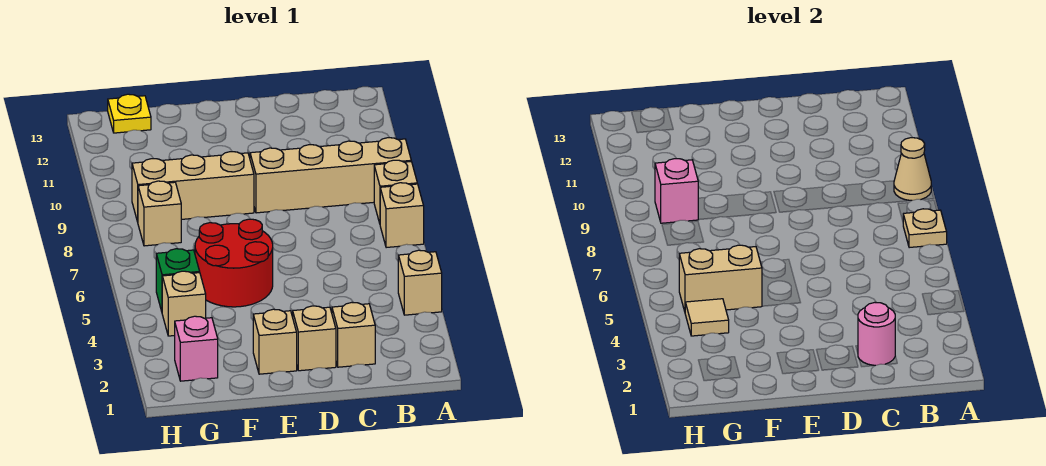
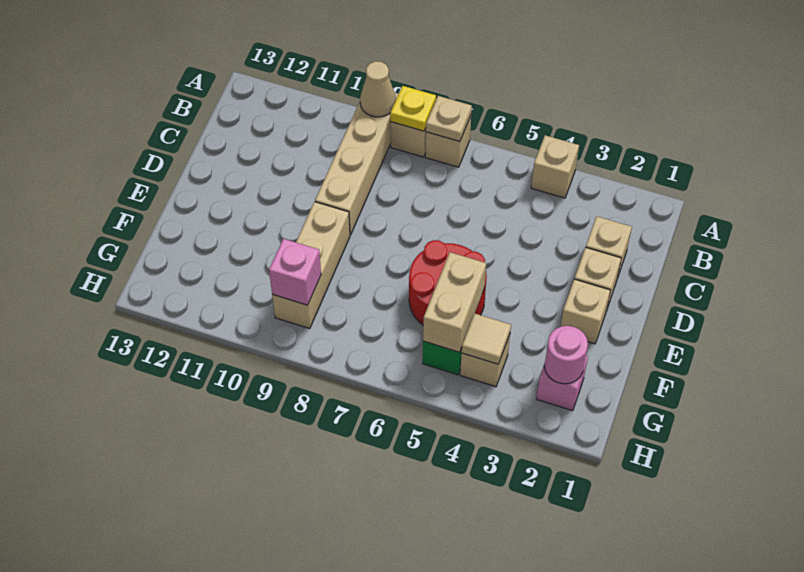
pink round brick C2 level 2 -> pink round brick G2 level 2
tan brick G8 level 1 -> none
yellow plate G13 level 1 -> yellow plate A8 level 2

